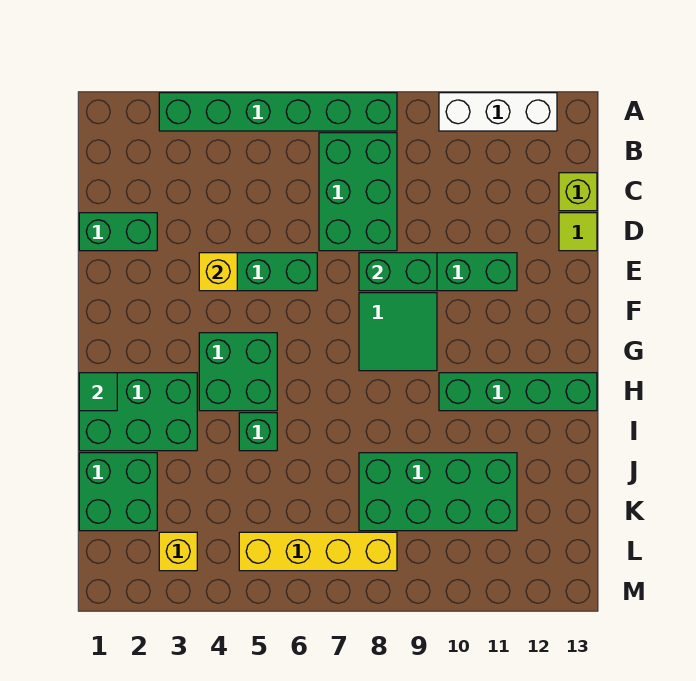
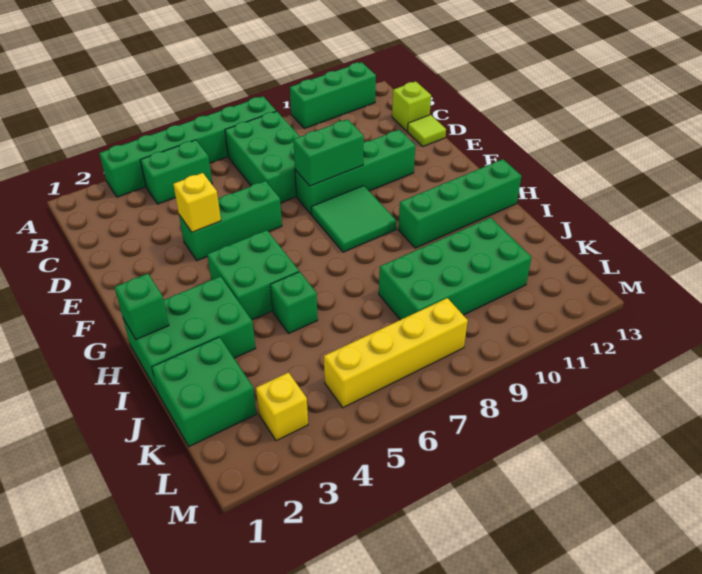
white brick A10:A12 level 1 -> green brick A10:A12 level 1
green brick D1:D2 level 1 -> green brick B4:B5 level 1
green tile H1 level 2 -> green brick H1 level 2

